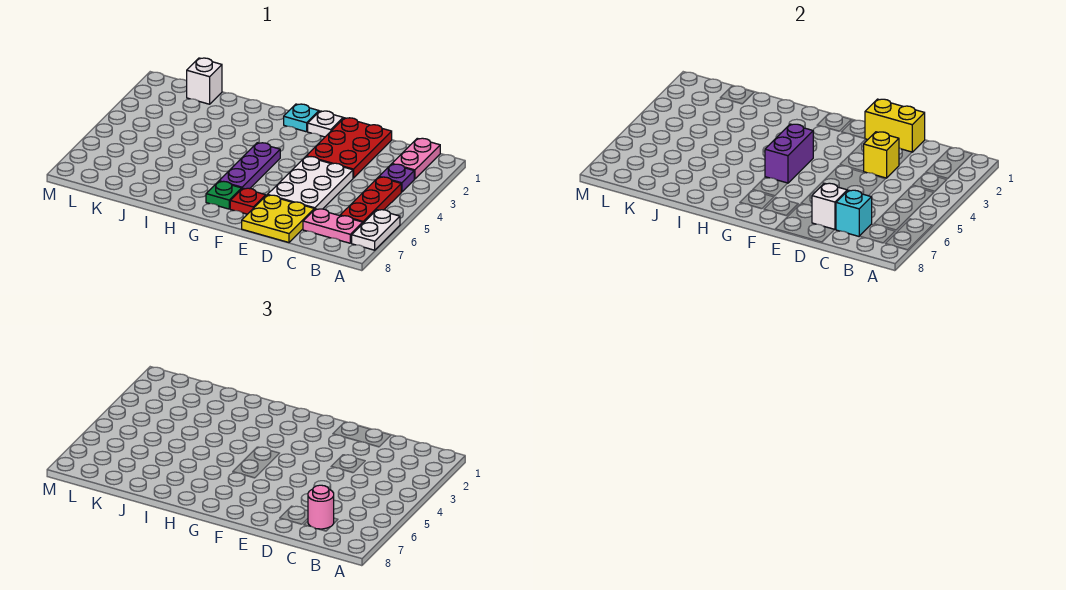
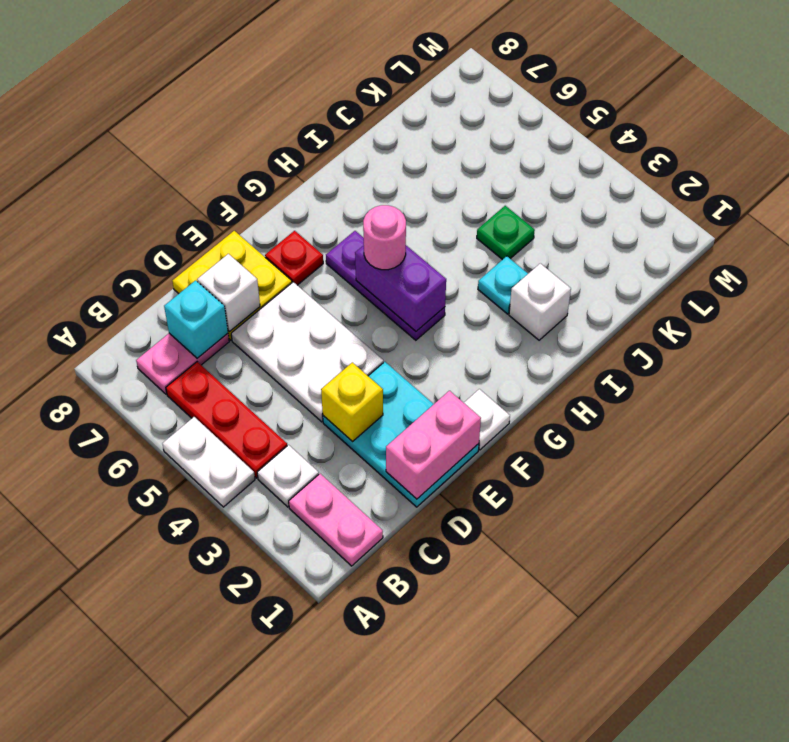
white plate A6:A7 level 1 -> white plate A4:A5 level 1
purple plate B3 level 1 -> white plate B3 level 1
pink round brick C7 level 3 -> pink round brick G5 level 3
red plate D1:E3 level 1 -> cyan plate D1:E3 level 1
yellow brick D1:E1 level 2 -> pink brick D1:E1 level 2
cyan plate G1 level 1 -> cyan plate I3 level 1
green plate G7 level 1 -> green plate J4 level 1
white brick K1 level 1 -> white brick I2 level 1

